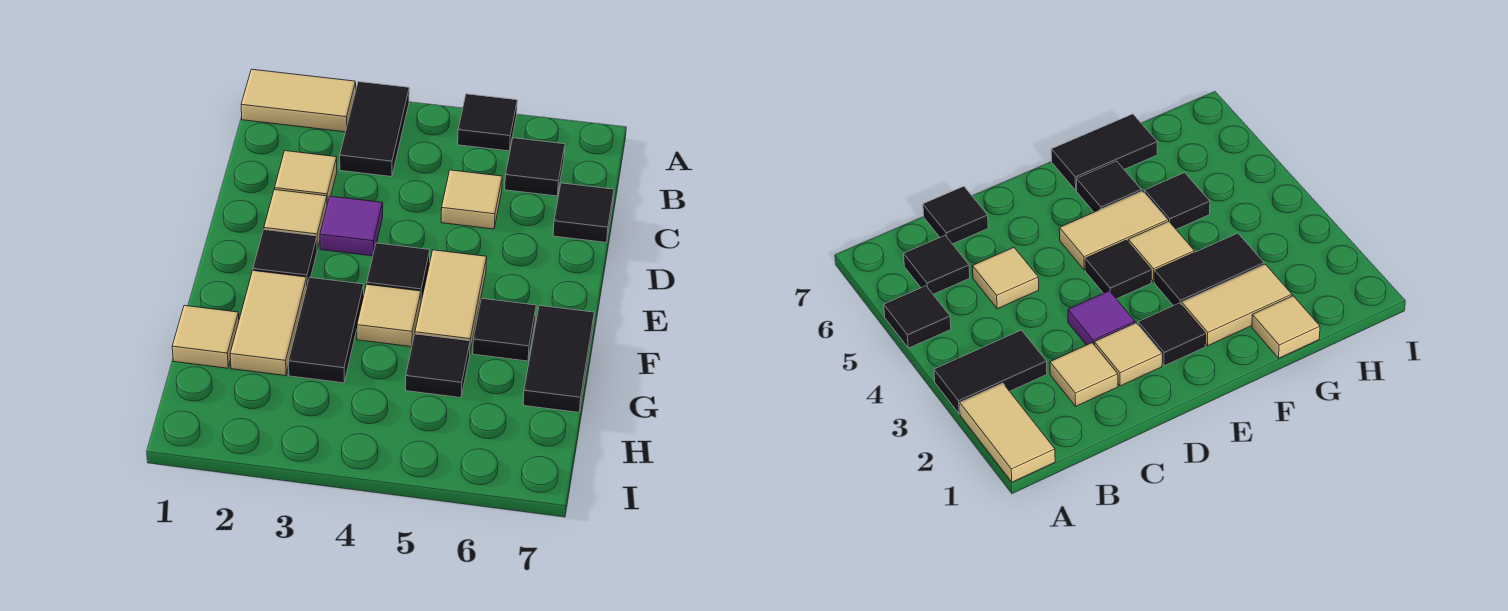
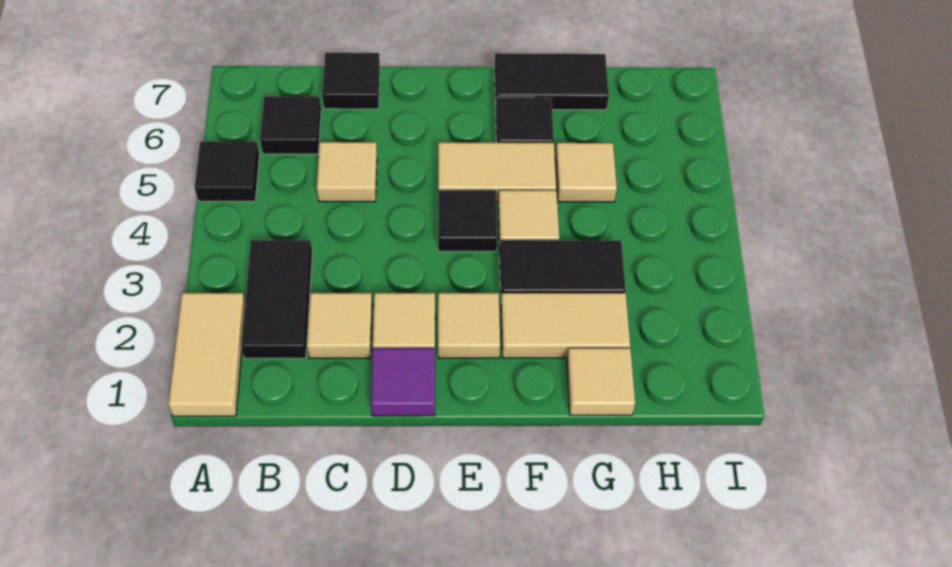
black tile A3:B3 level 1 -> black tile B2:B3 level 1
purple tile D3 level 1 -> purple tile D1 level 1
black tile E2 level 1 -> tan tile E2 level 1
black tile G5 level 1 -> tan tile G5 level 1

